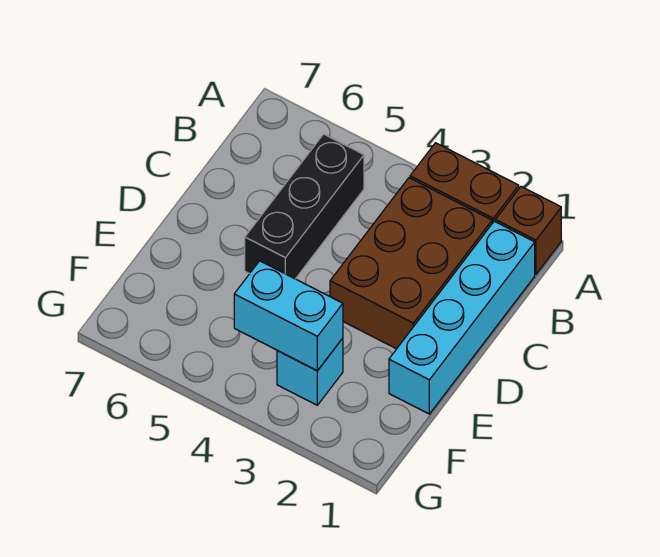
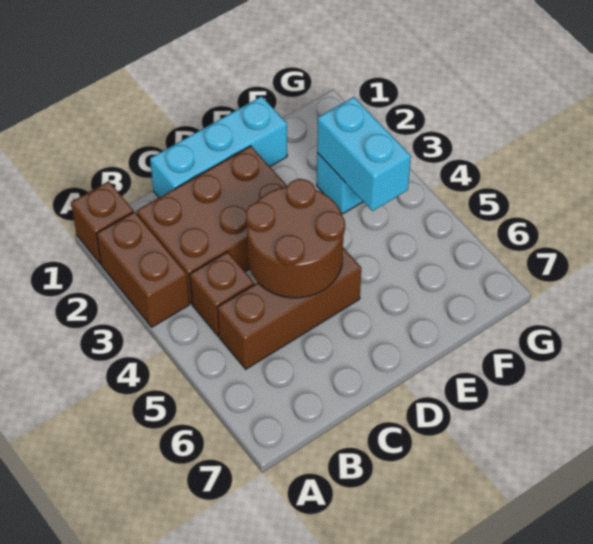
cyan brick B1:E1 level 1 -> cyan brick C1:E1 level 1
none -> brown brick B4 level 1
black brick B5:D5 level 1 -> brown brick B5:D5 level 1
none -> brown round brick C4:D5 level 2

